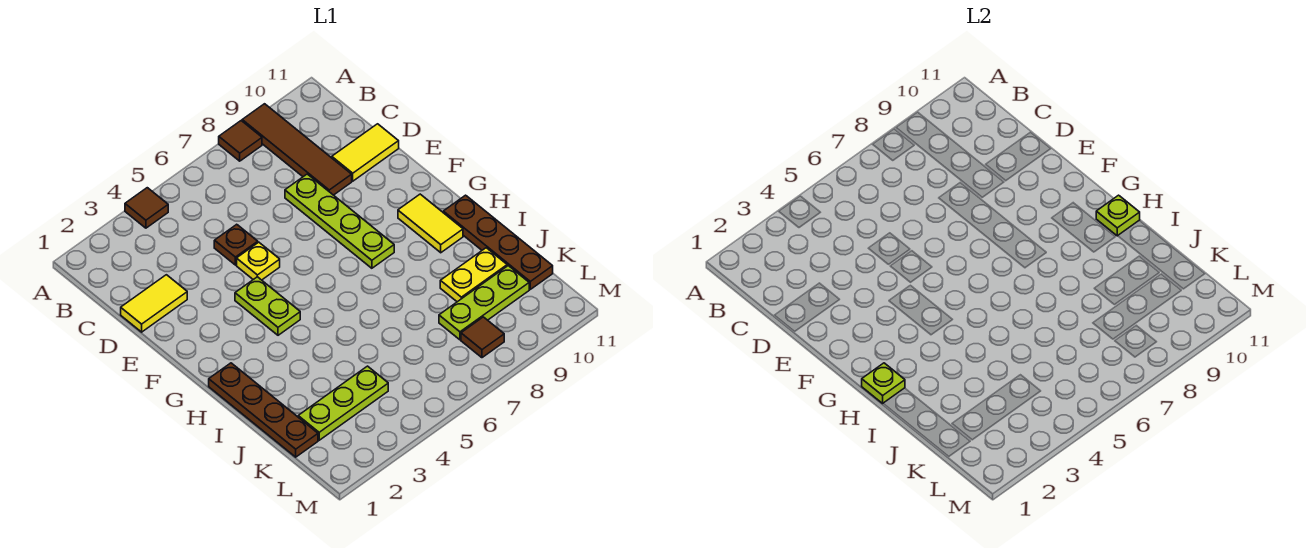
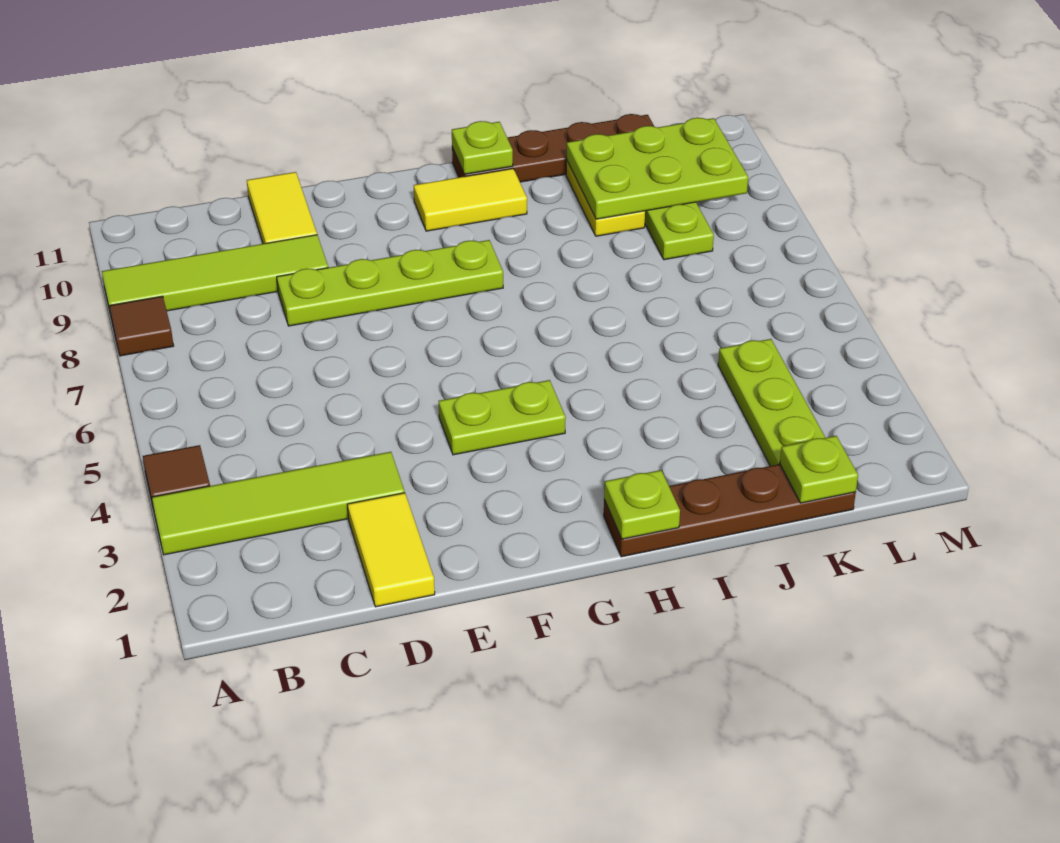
none -> lime tile A3:D3 level 1
brown tile A9:D9 level 1 -> lime tile A9:D9 level 1
brown plate D5 level 1 -> none
yellow plate E5 level 1 -> none
none -> lime plate J9:L10 level 2
none -> lime plate K1 level 2
brown tile L8 level 1 -> none

